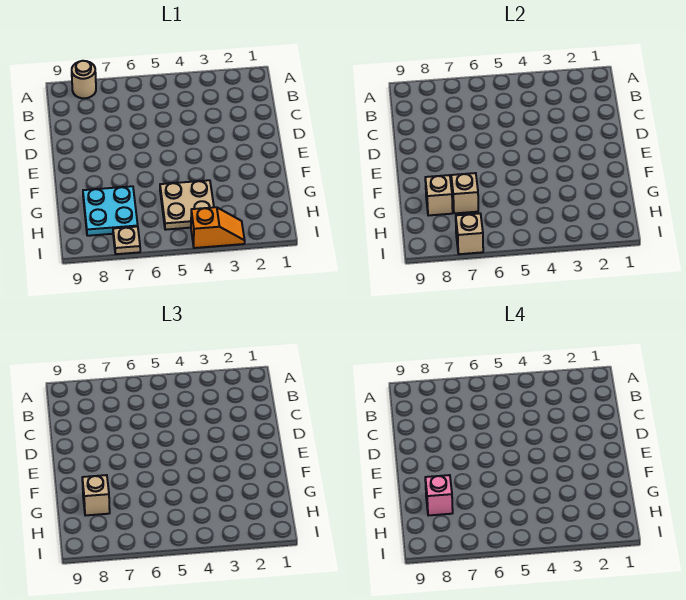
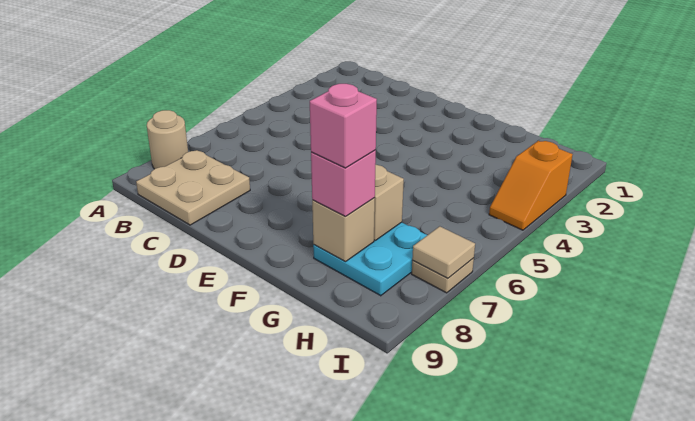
tan plate G4:H5 level 1 -> tan plate B8:C9 level 1
tan brick G8 level 3 -> pink brick G8 level 3
orange slope I3:I4 level 1 top 4 -> orange slope I3:I4 level 1 top 3
tan brick I7 level 2 -> tan tile I7 level 2

